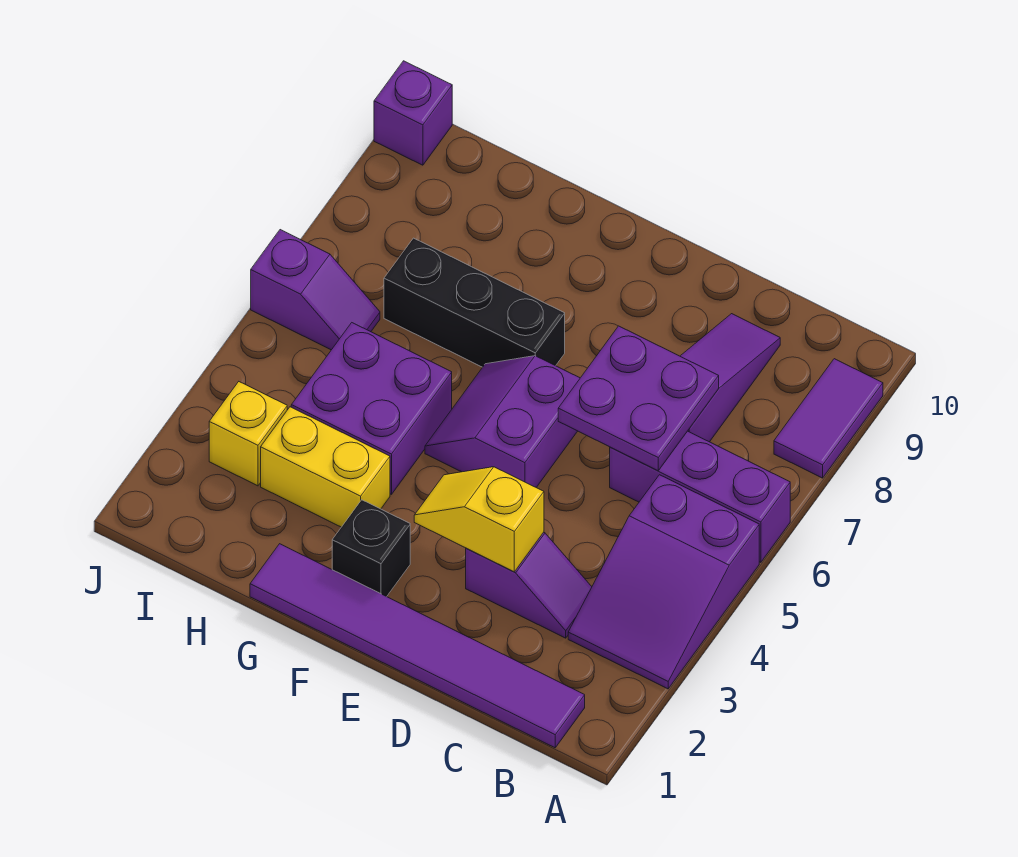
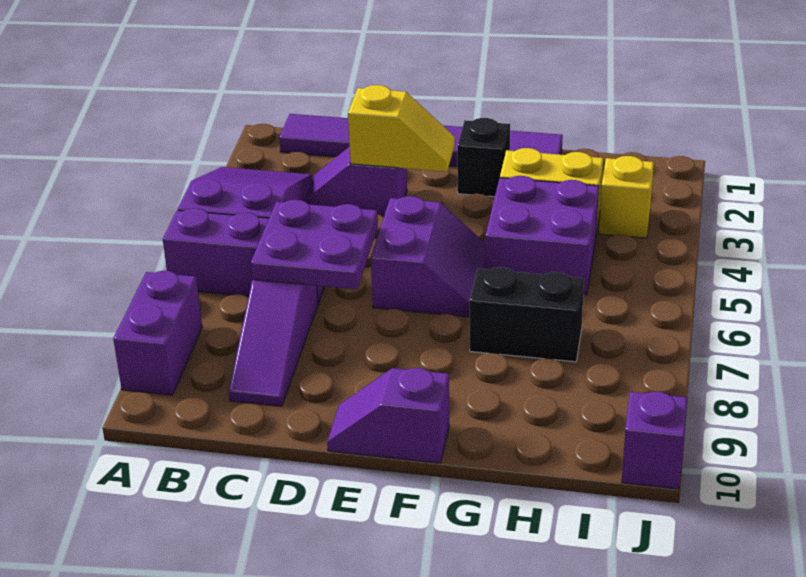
purple tile A8:A9 level 1 -> purple brick A8:A9 level 1
black brick F7:H7 level 1 -> black brick G7:H7 level 1
purple slope I6:J6 level 1 top J -> purple slope E10:F10 level 1 top F

